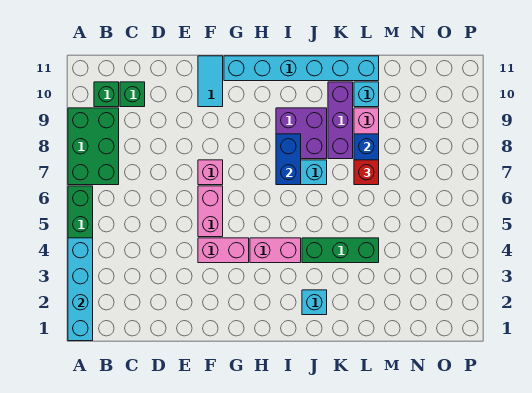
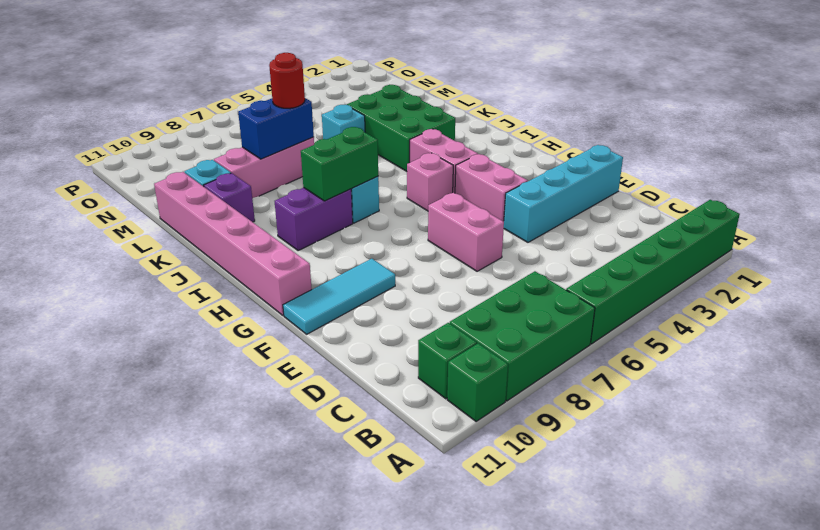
cyan brick A1:A4 level 2 -> cyan brick E1:E4 level 1
green brick C10 level 1 -> green brick A10 level 1
pink brick F5:F6 level 1 -> pink brick E6:F6 level 1
pink brick F7 level 1 -> pink brick H5 level 1
cyan tile F10:F11 level 1 -> cyan tile F9:F11 level 1
cyan brick G11:L11 level 1 -> pink brick G11:L11 level 1
blue brick I7:I8 level 2 -> green brick I7:I8 level 2
purple brick I8:J9 level 1 -> purple brick I8:I9 level 1
cyan brick J2 level 1 -> cyan brick L5 level 1
green brick J4:L4 level 1 -> green brick J3:L4 level 1
purple brick K8:K10 level 1 -> purple brick K10 level 1
red brick L7 level 3 -> red round brick L7 level 3

